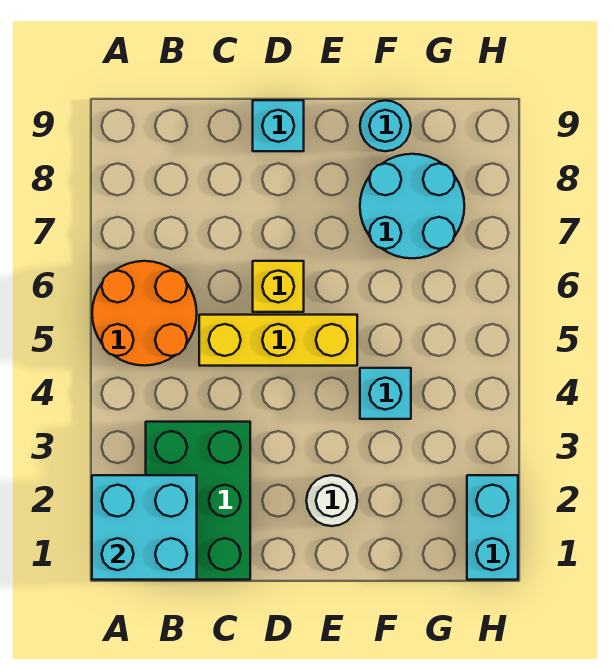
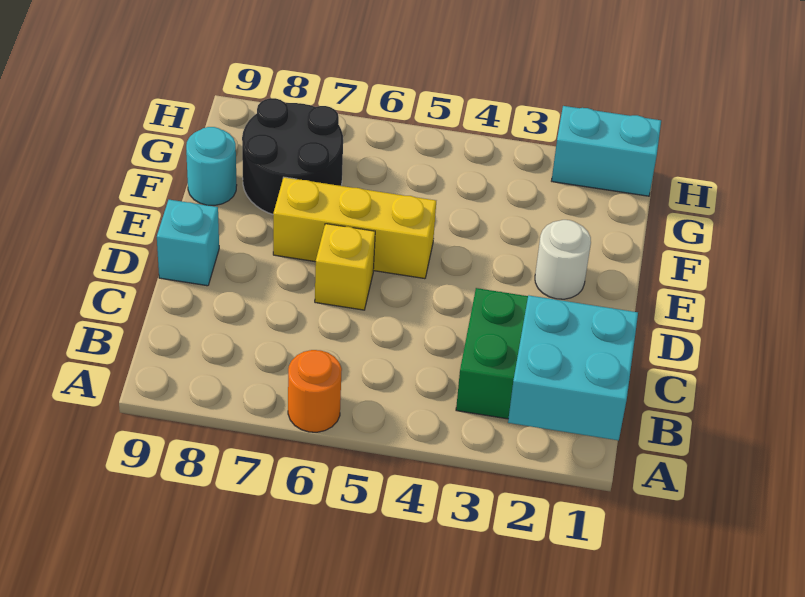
orange round brick A5:B6 level 1 -> orange round brick A6 level 1
yellow brick C5:E5 level 1 -> yellow brick E5:E7 level 1
cyan brick F4 level 1 -> none
cyan round brick F7:G8 level 1 -> black round brick F7:G8 level 1

